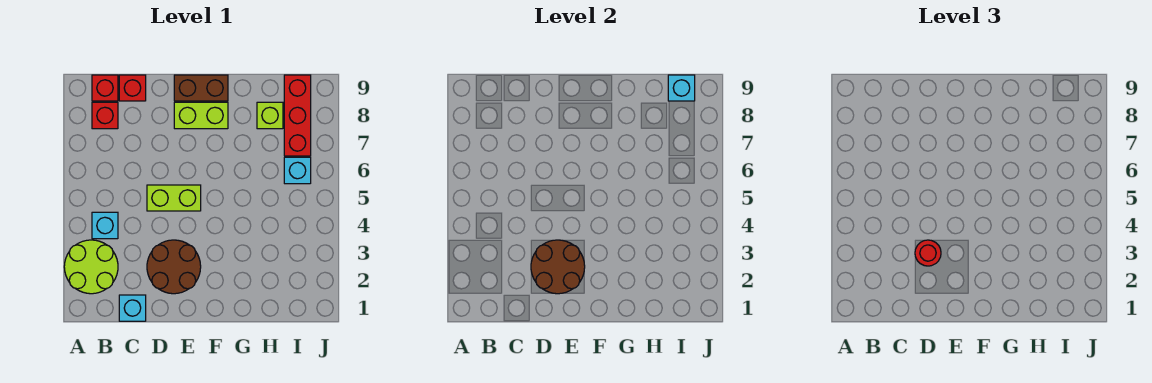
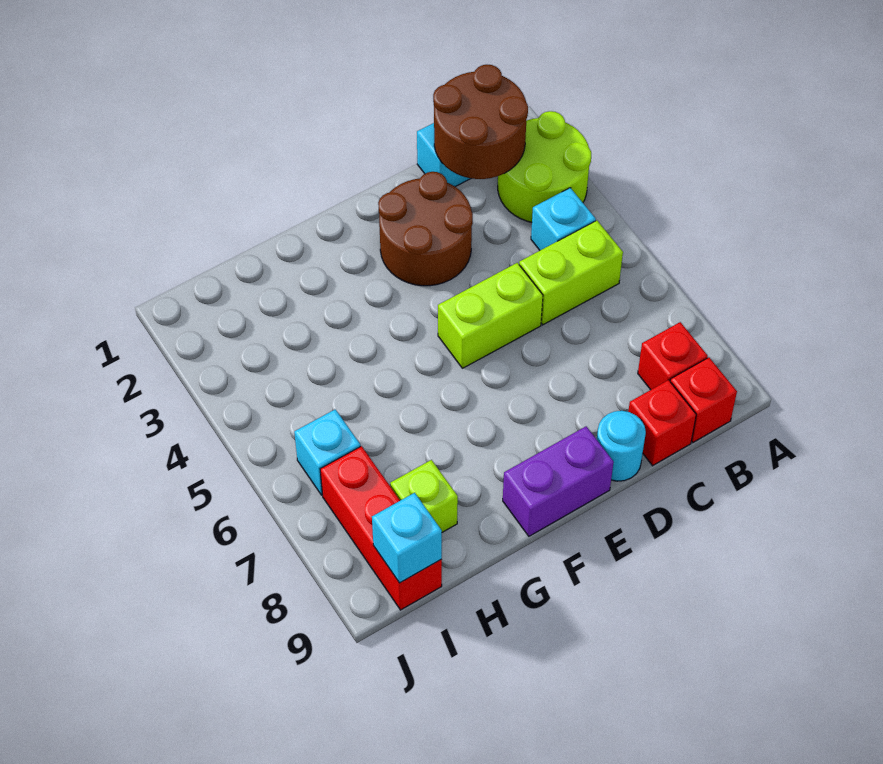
brown round brick D2:E3 level 2 -> brown round brick B1:C2 level 2
red round brick D3 level 3 -> none
none -> cyan round brick D9 level 1
lime brick E8:F8 level 1 -> lime brick B5:C5 level 1
brown brick E9:F9 level 1 -> purple brick E9:F9 level 1

